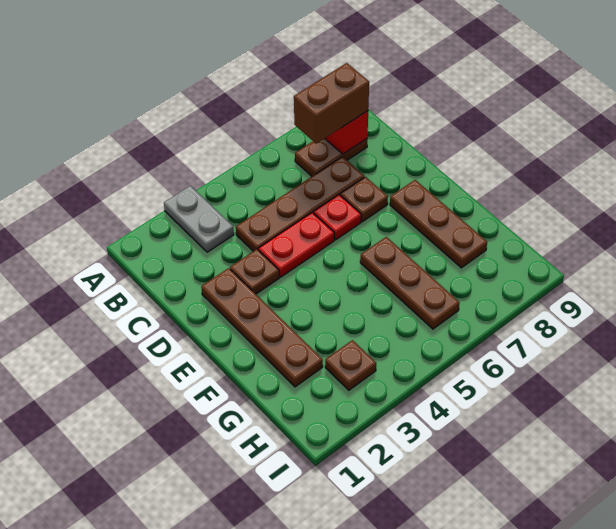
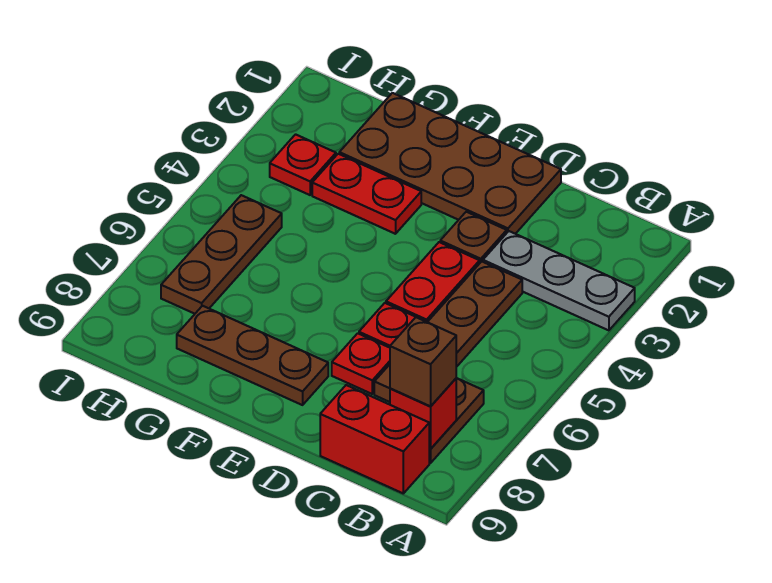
grey plate A3:B3 level 1 -> grey plate A3:C3 level 1
brown brick B7:B8 level 3 -> brown brick B8 level 3
none -> red brick B9:C9 level 1
brown plate D2:G2 level 1 -> brown plate D1:G2 level 1
brown plate D7 level 1 -> red plate D7 level 1
none -> red plate F3:G3 level 1
brown plate F6:H6 level 1 -> brown plate H5:H7 level 1
brown plate H3 level 1 -> red plate H3 level 1

